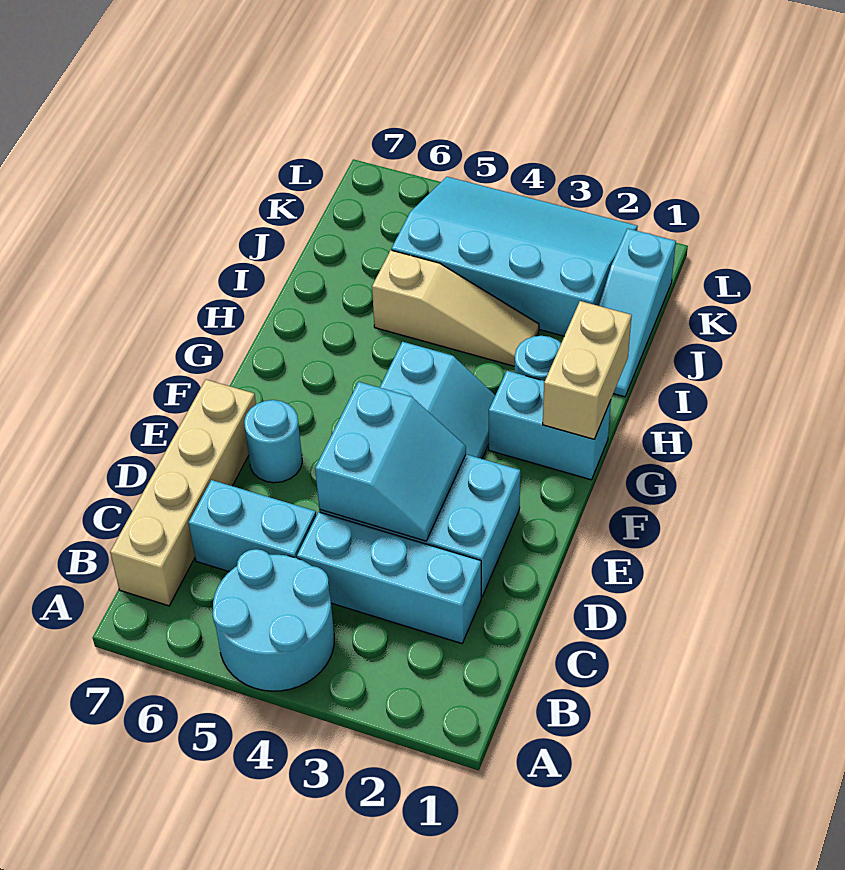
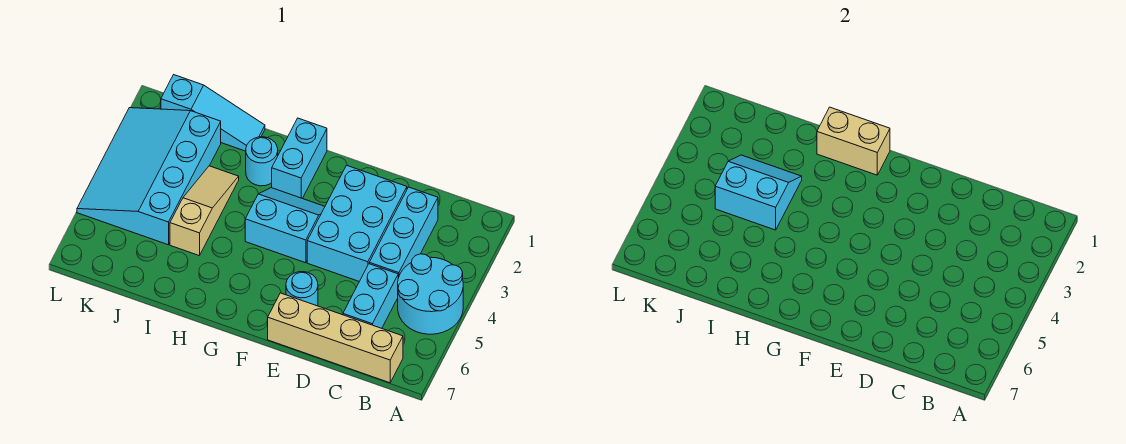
cyan slope D3:E4 level 2 top 4 -> cyan slope I3:J4 level 2 top 4

